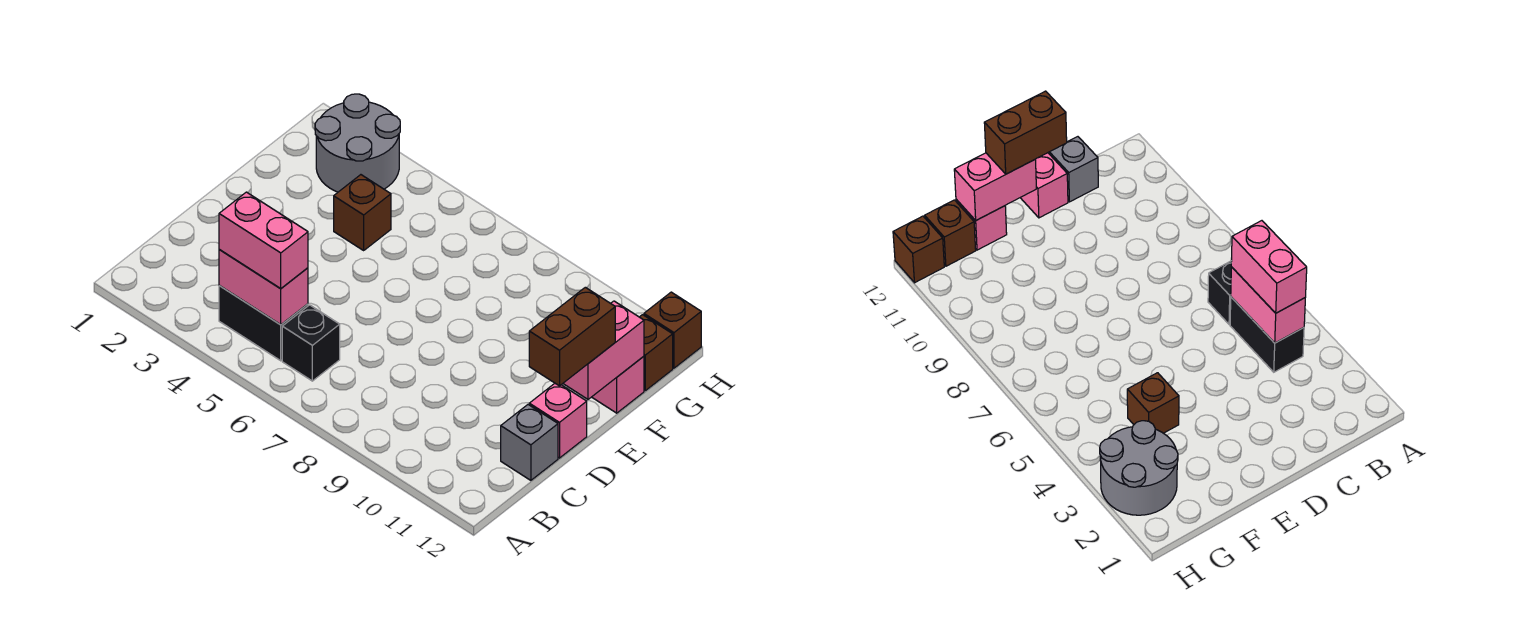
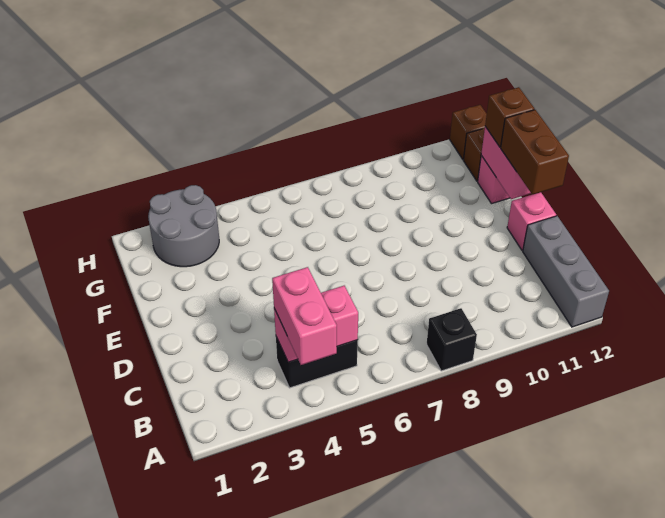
pink brick B4:B5 level 3 -> pink brick A4:B4 level 3
black brick B6 level 1 -> black brick A8 level 1
grey brick C12 level 1 -> grey brick A12:C12 level 1
brown brick F4 level 1 -> brown brick F12 level 3

